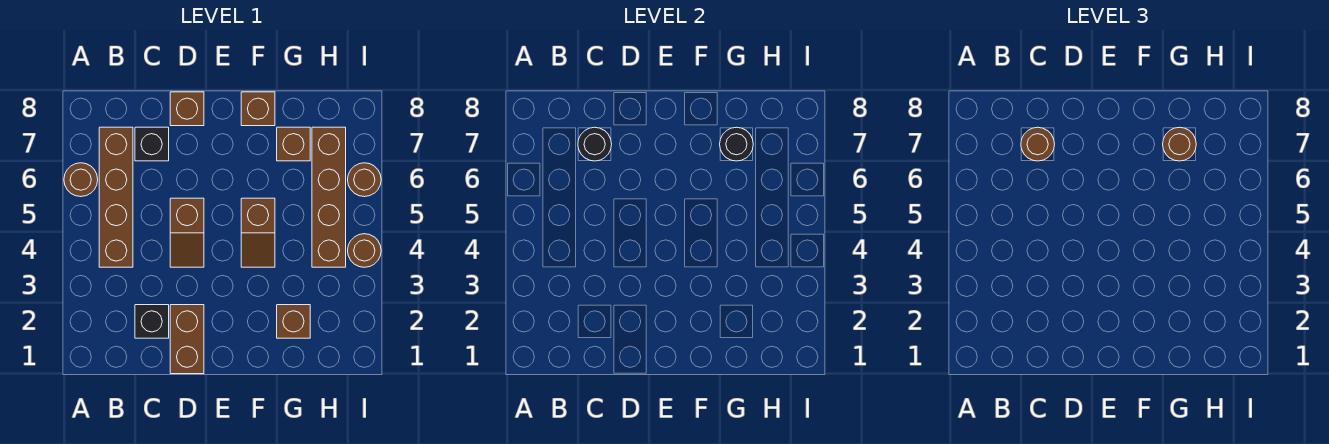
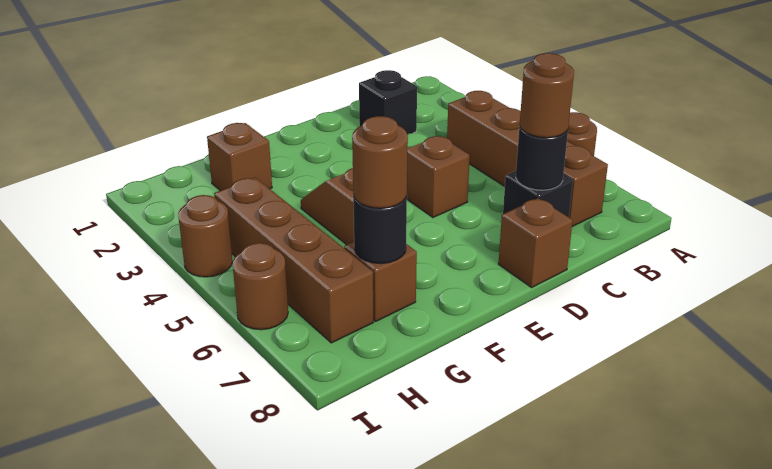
brown brick D1:D2 level 1 -> none
brown brick F8 level 1 -> none

